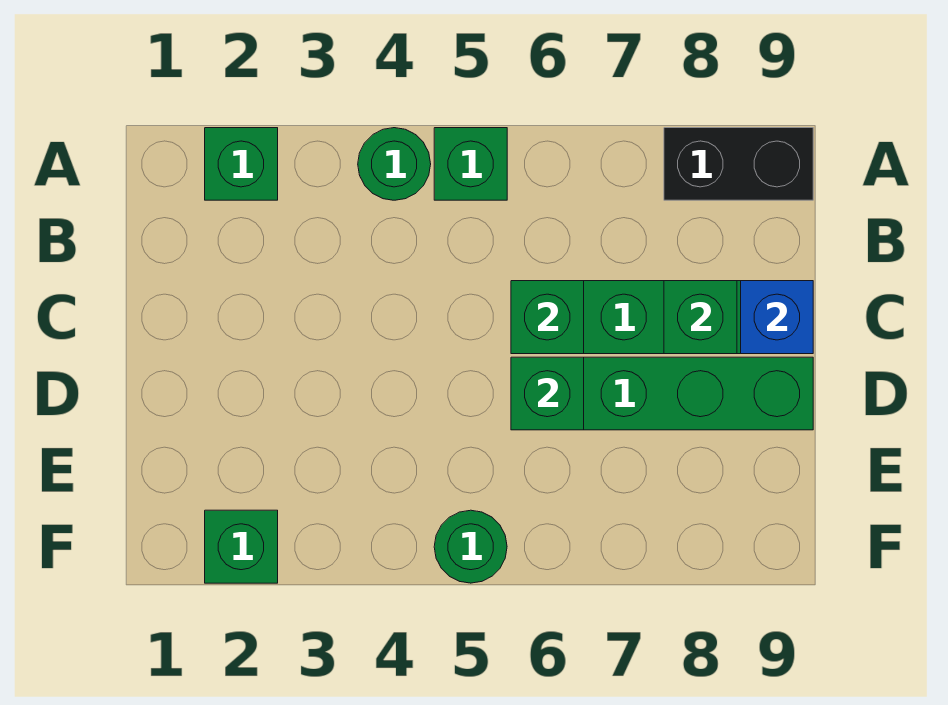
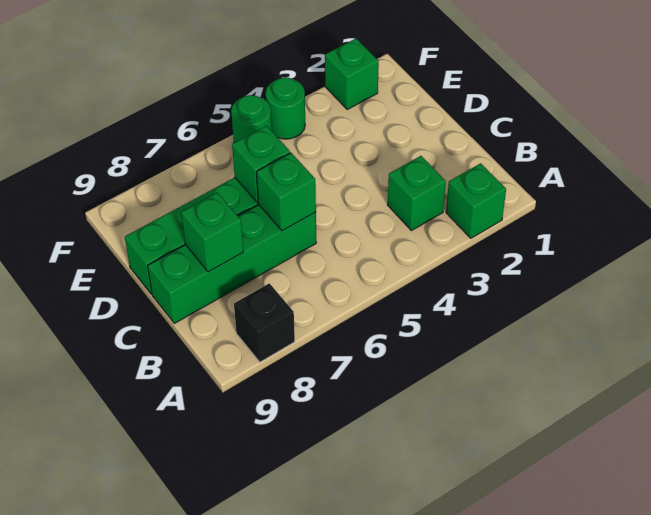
green round brick A4 level 1 -> green round brick F4 level 1
green brick A5 level 1 -> green brick B3 level 1
black brick A8:A9 level 1 -> black brick A8 level 1
blue brick C9 level 2 -> none

